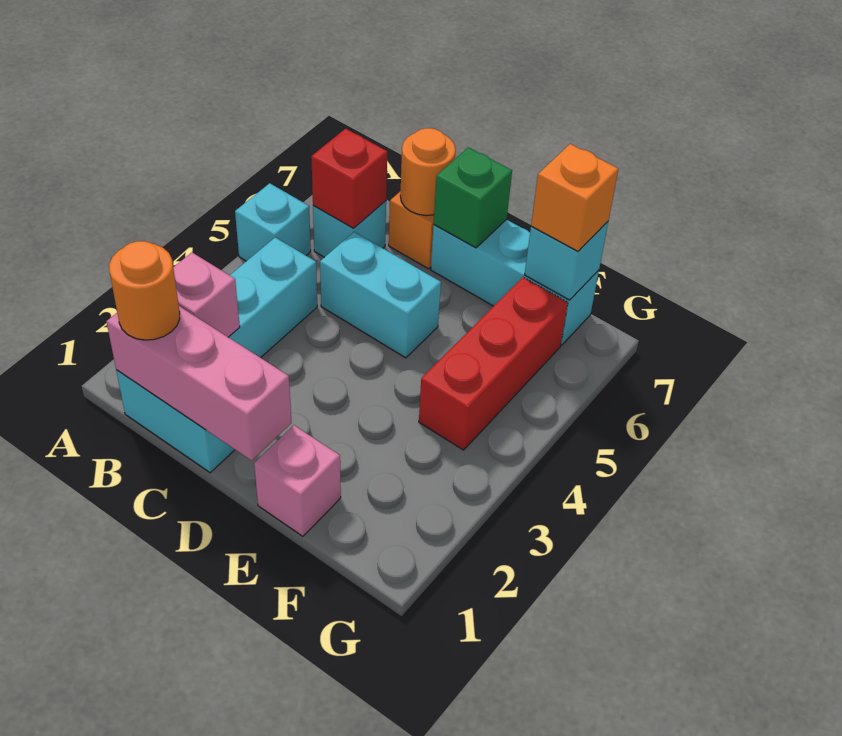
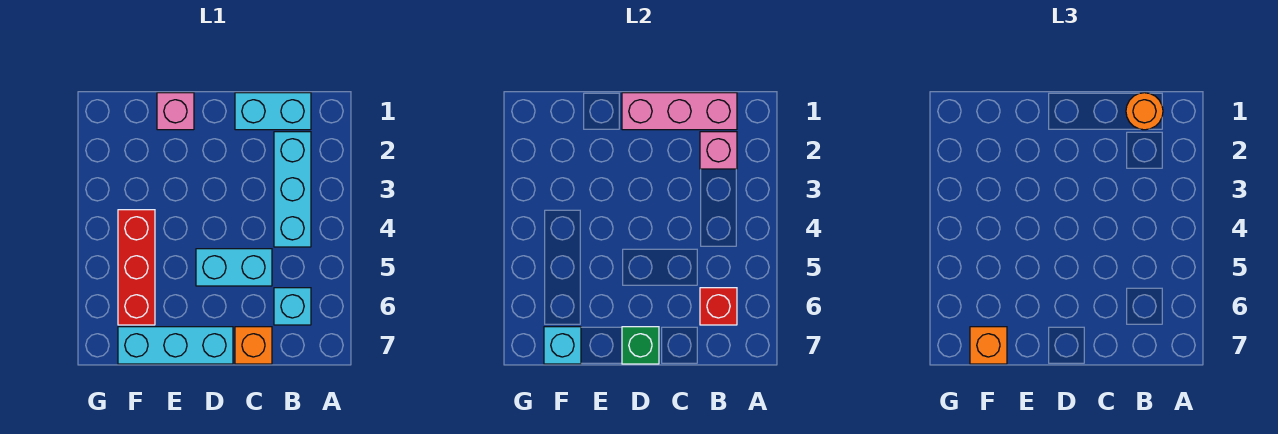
cyan brick A5 level 1 -> none
orange round brick C7 level 2 -> none

